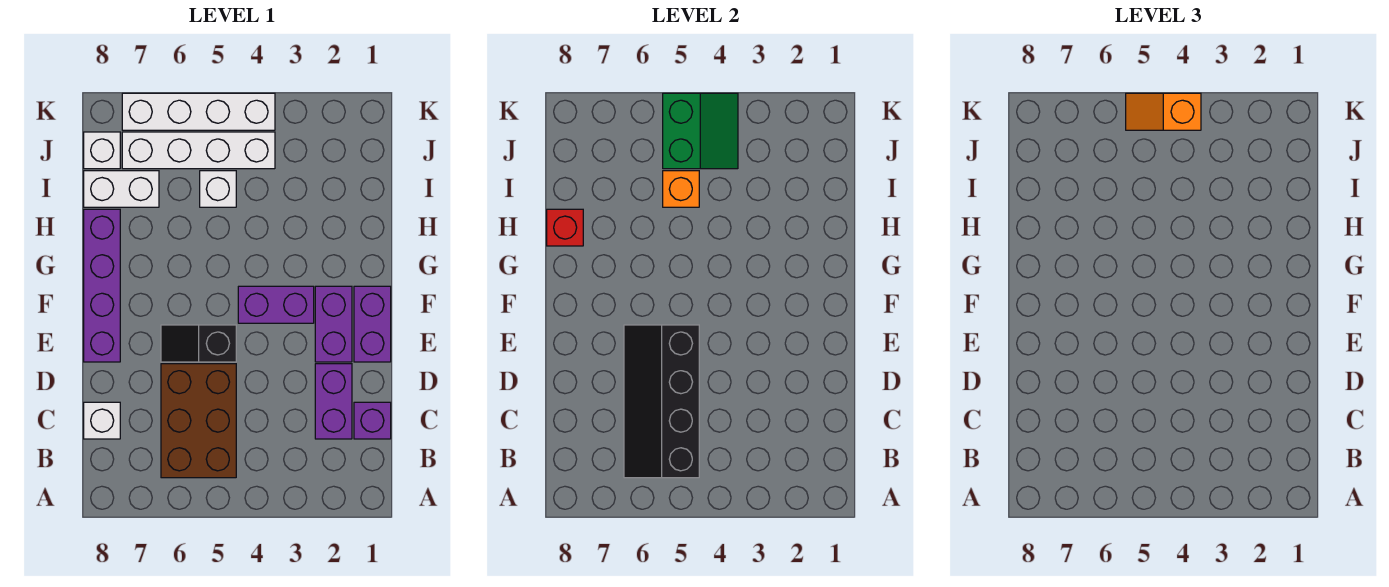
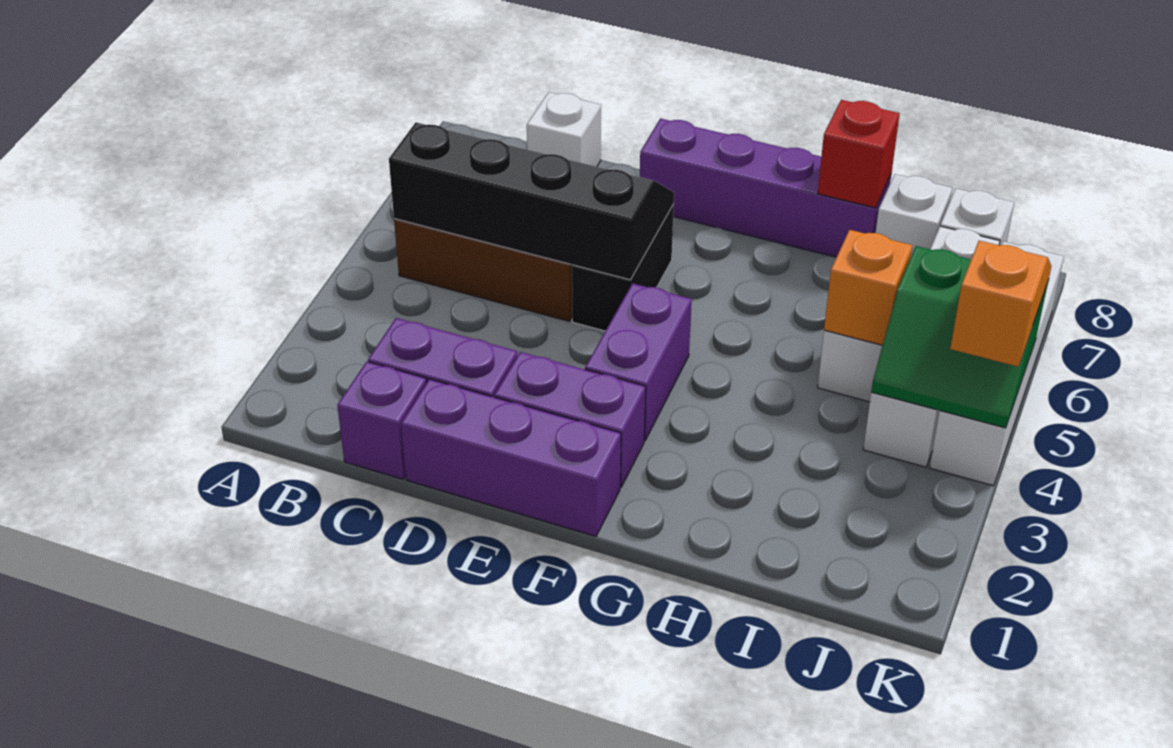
purple brick E1:F1 level 1 -> purple brick D1:F1 level 1
black slope E5:E6 level 1 top 5 -> black brick E5:E6 level 1
white brick I7:I8 level 1 -> white brick I8 level 1

